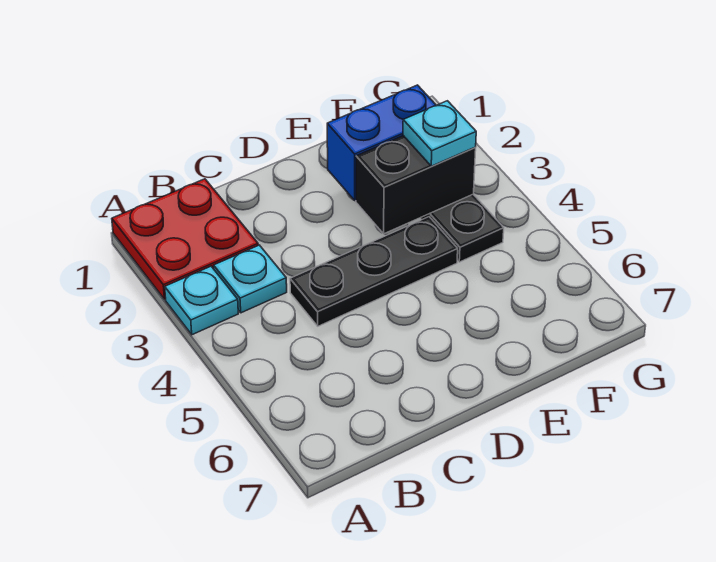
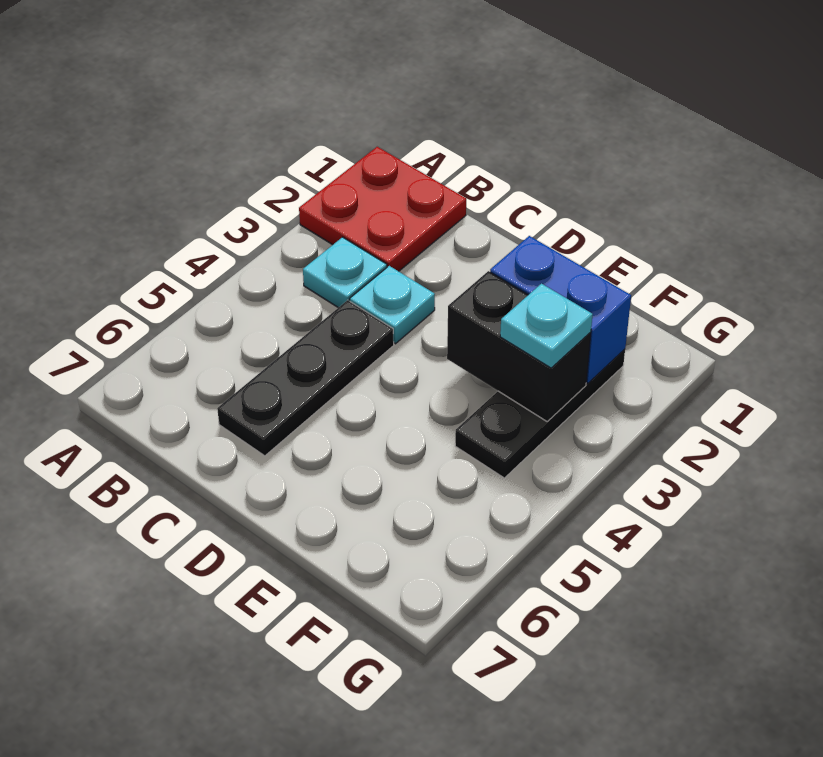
cyan plate A3 level 1 -> cyan plate C3 level 1
black plate C4:E4 level 1 -> black plate C4:C6 level 1

